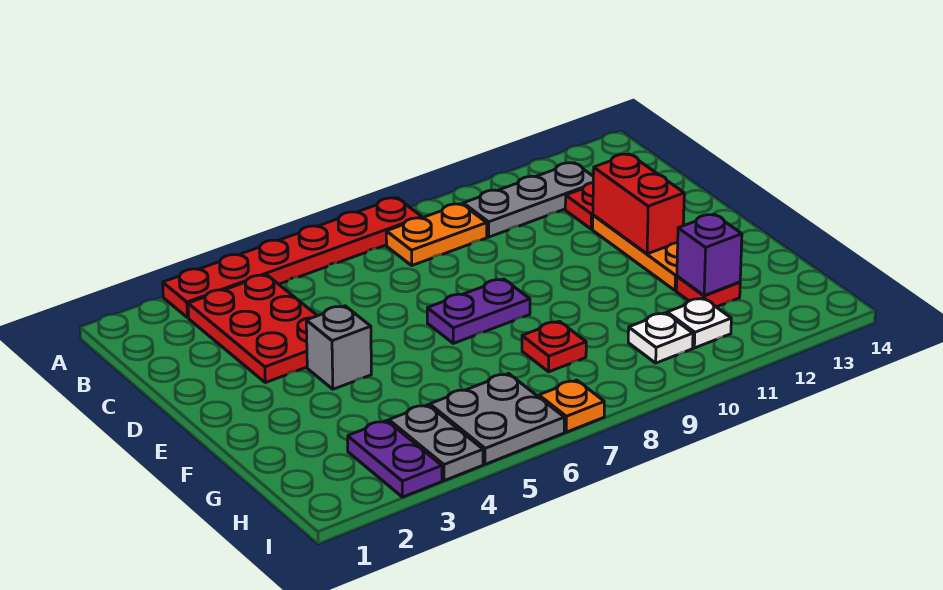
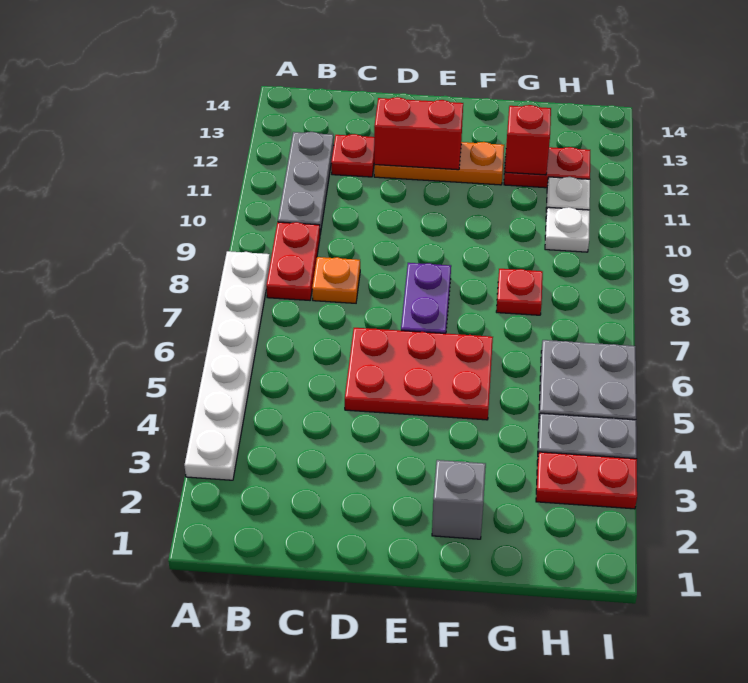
red plate A3:A8 level 1 -> white plate A3:A8 level 1
red plate B3:D4 level 1 -> red plate D5:F6 level 1
orange plate B8:B9 level 1 -> red plate B8:B9 level 1
grey brick E4 level 1 -> grey brick F2 level 1
red plate G12 level 1 -> red plate G12:H12 level 1
purple brick G12 level 2 -> red brick G12 level 2
purple plate H3:I3 level 1 -> red plate H3:I3 level 1
orange plate I7 level 1 -> orange plate C8 level 1

